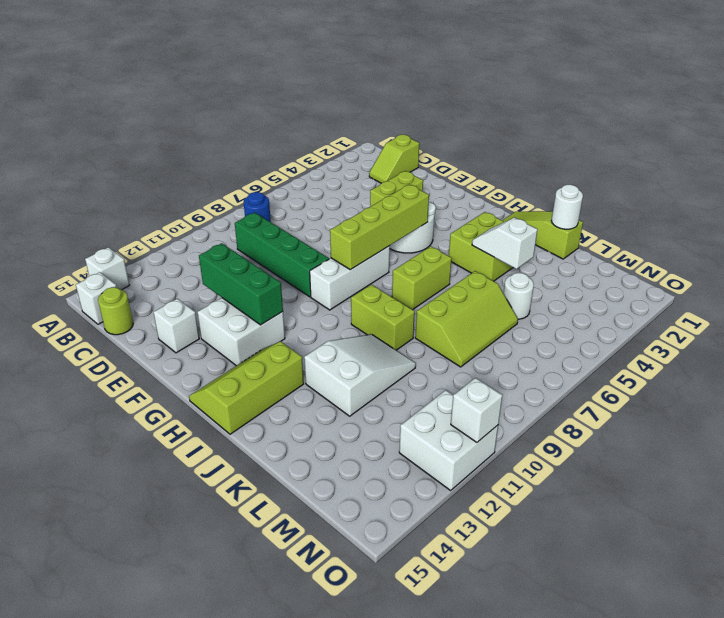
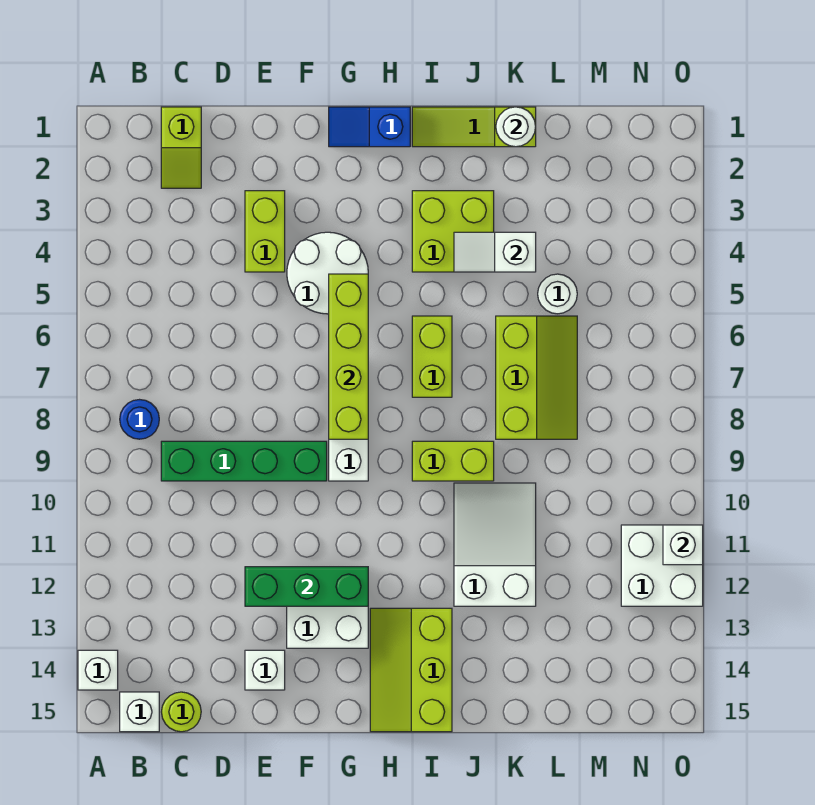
none -> blue slope G1:H1 level 1 top H

